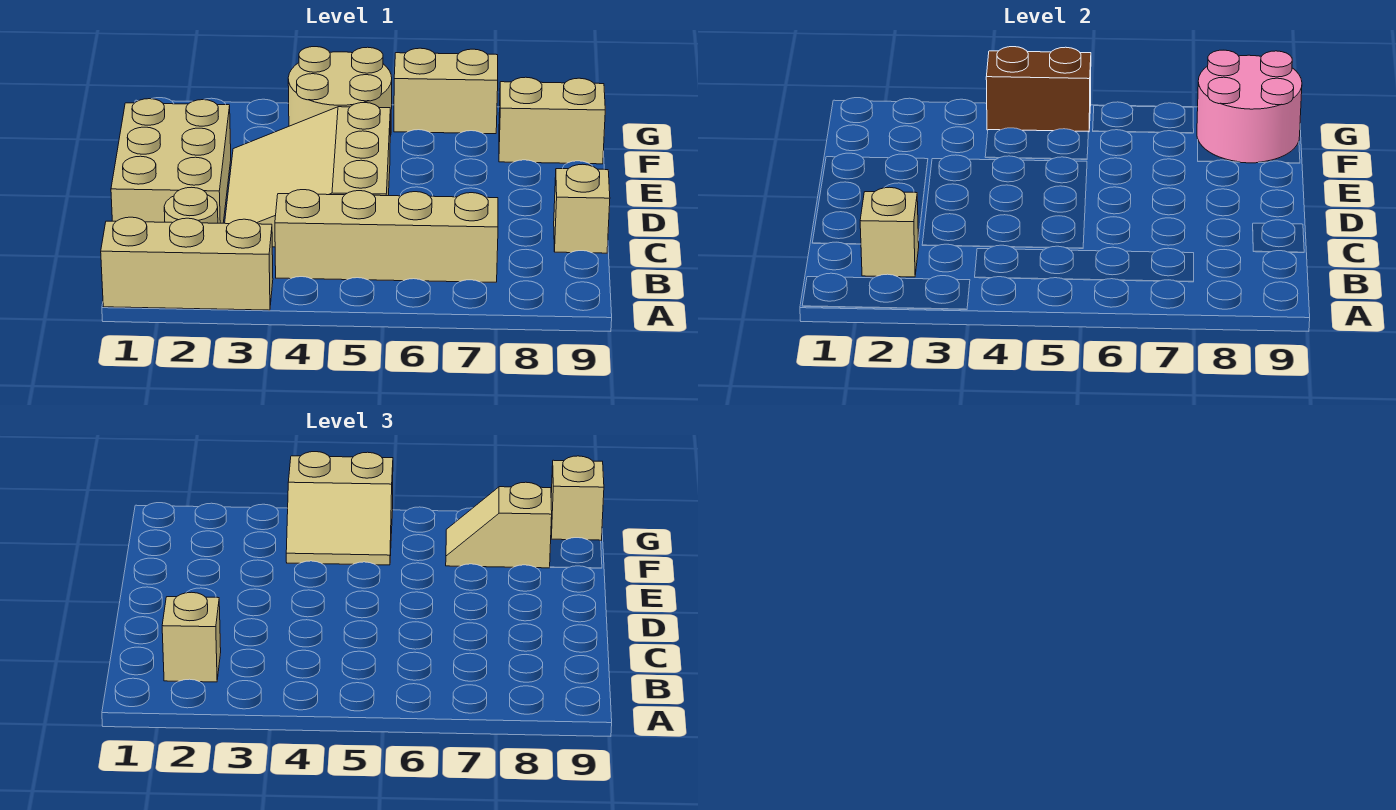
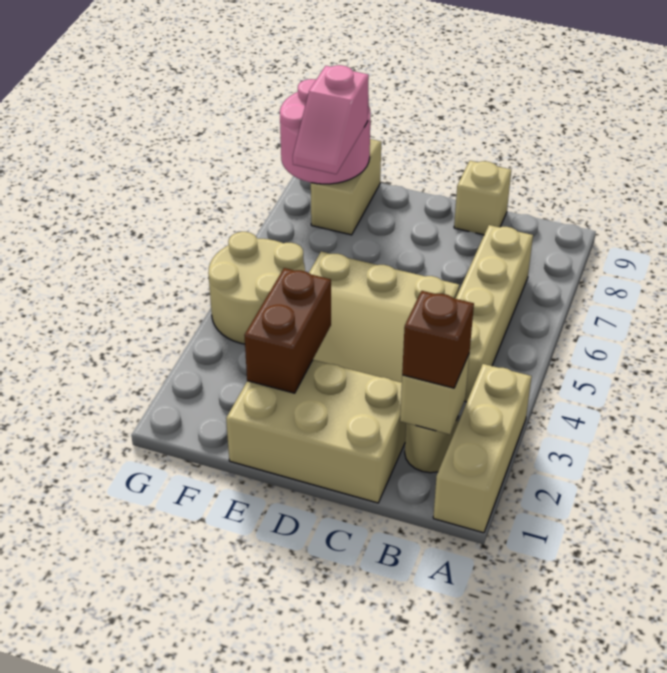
tan brick B2 level 3 -> brown brick B2 level 3
tan slope F4:G5 level 3 top G -> none
tan slope F7:F8 level 3 top 8 -> pink slope F7:F8 level 3 top 8
brown brick G4:G5 level 2 -> brown brick E2:E3 level 2
tan brick G6:G7 level 1 -> none
tan brick G9 level 3 -> none

